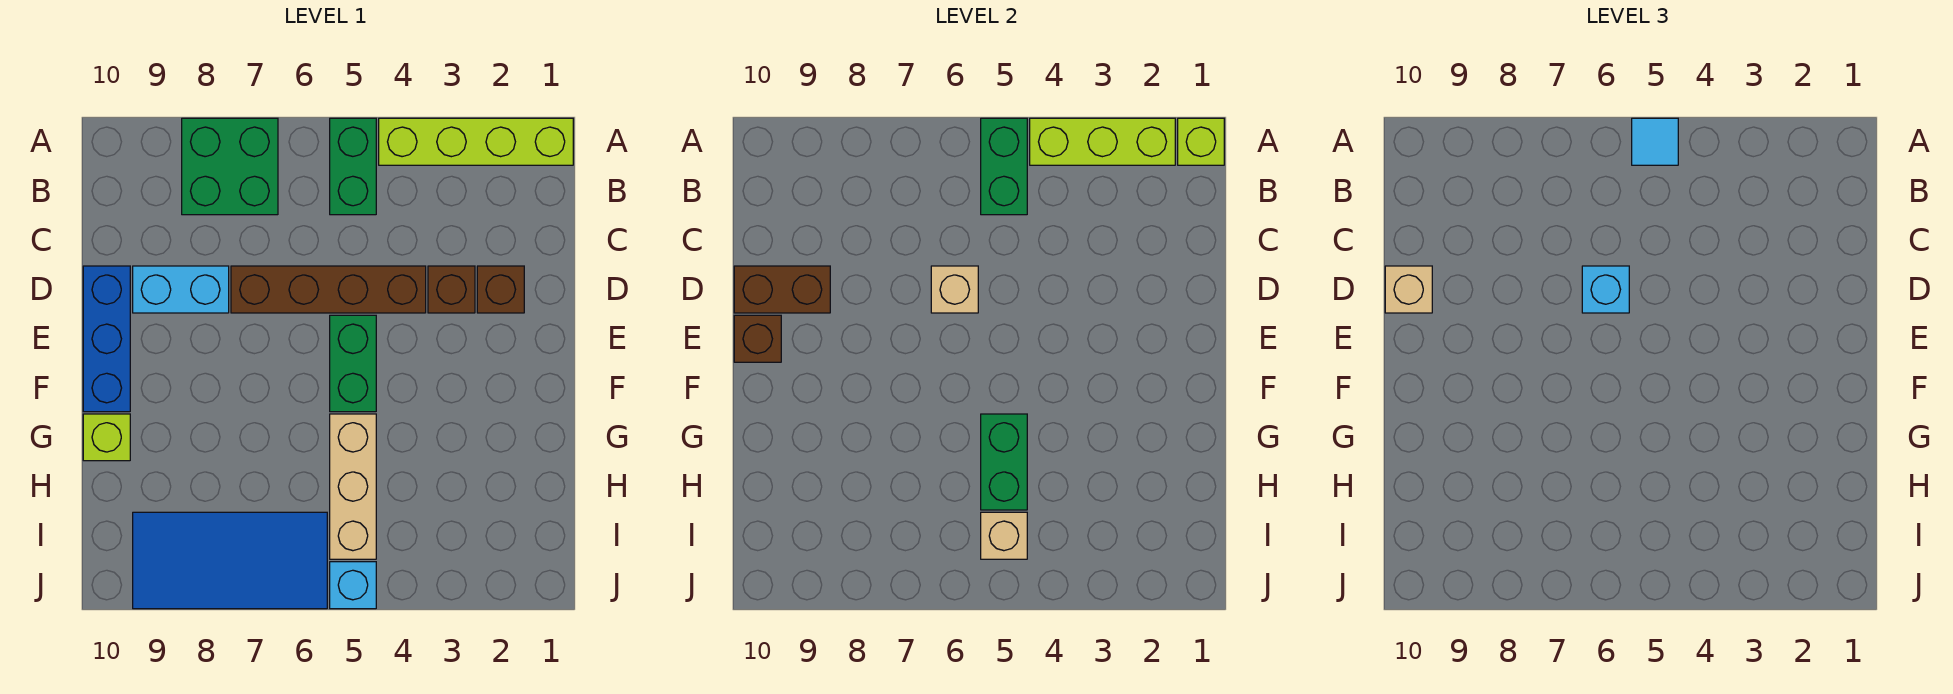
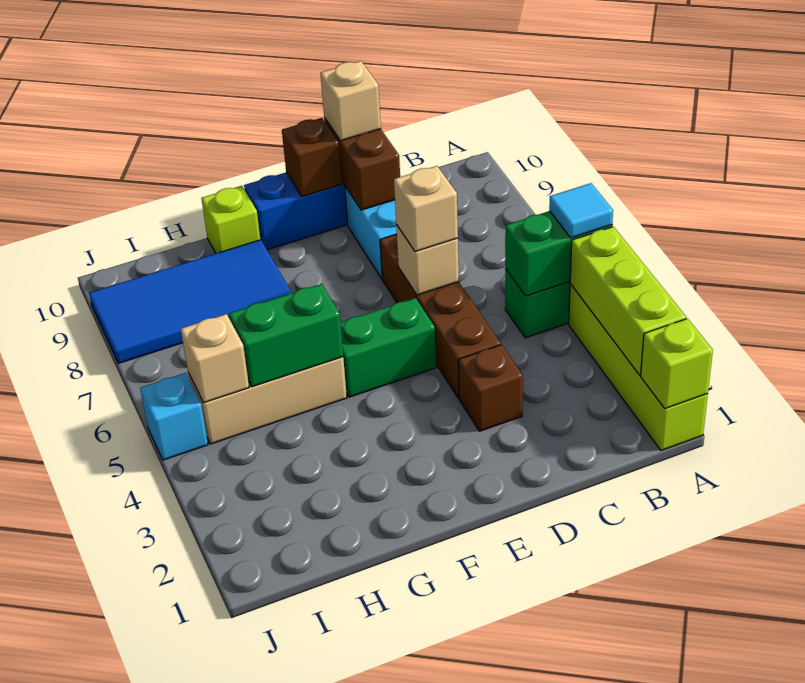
green brick A7:B8 level 1 -> none
brown brick D2 level 1 -> none
cyan brick D6 level 3 -> tan brick D6 level 3
blue tile I6:J9 level 1 -> blue tile G8:J9 level 1

